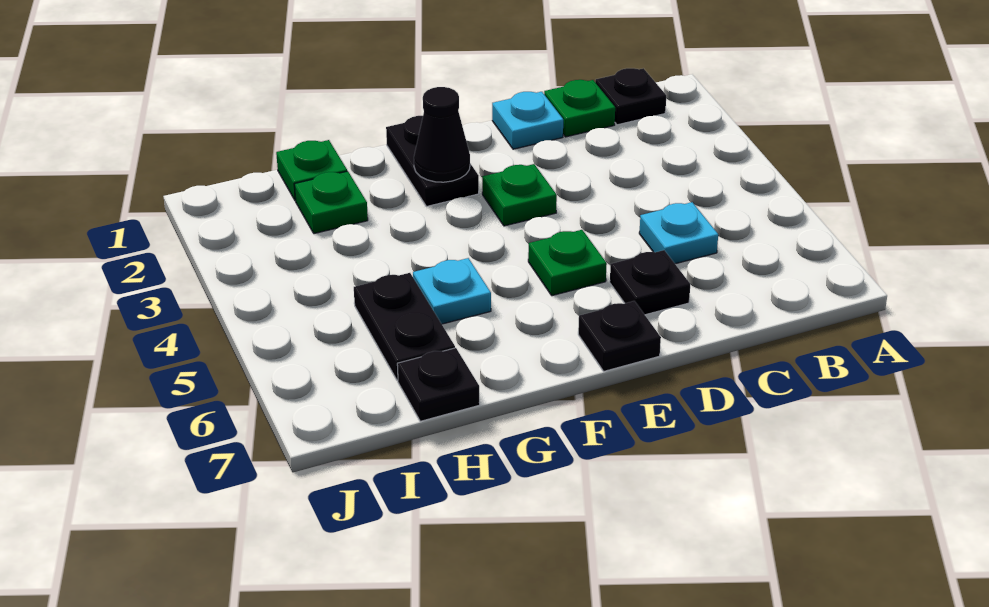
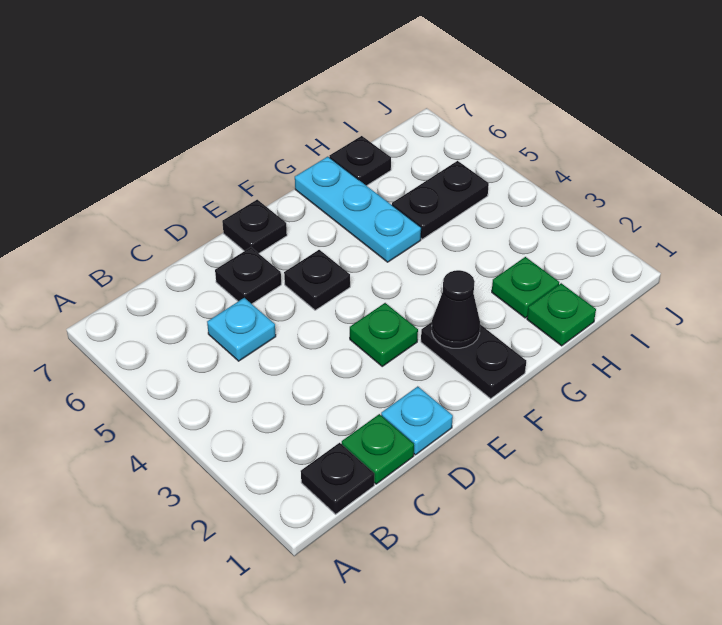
green plate E5 level 1 -> black plate E5 level 1
cyan plate G5 level 1 -> cyan plate G5:G7 level 1
black plate H5:H6 level 1 -> black plate H5:I5 level 1

